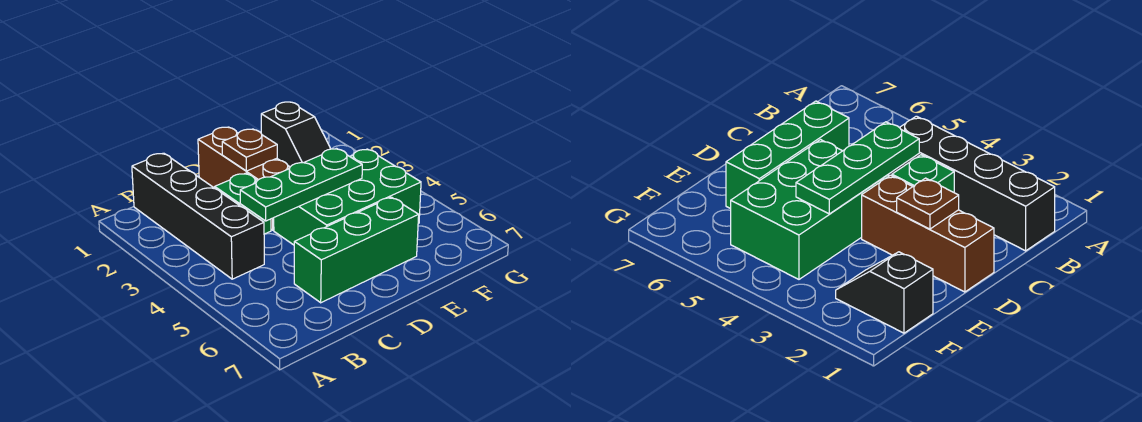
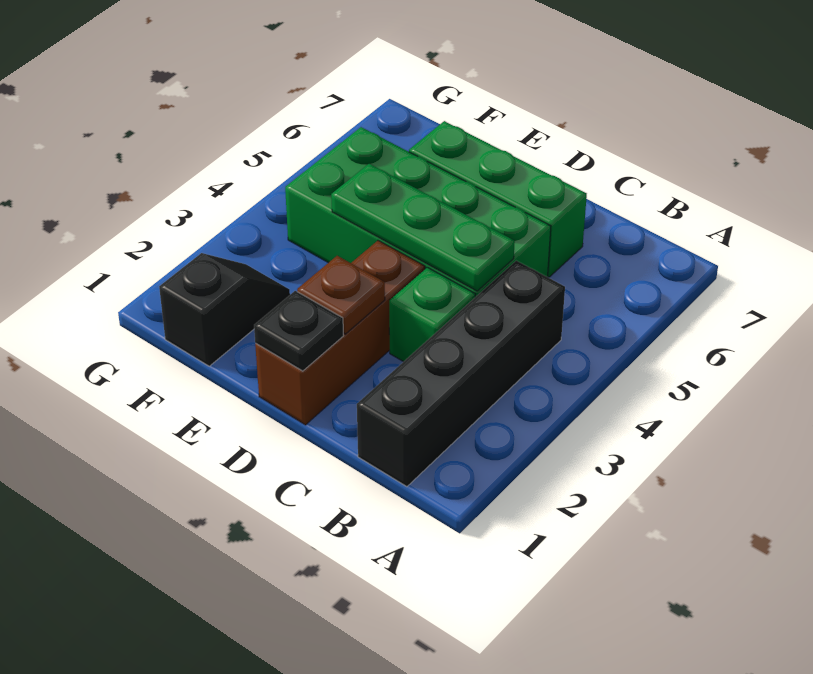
none -> black plate D1 level 2
green brick D4:F5 level 1 -> green brick C4:F5 level 1

